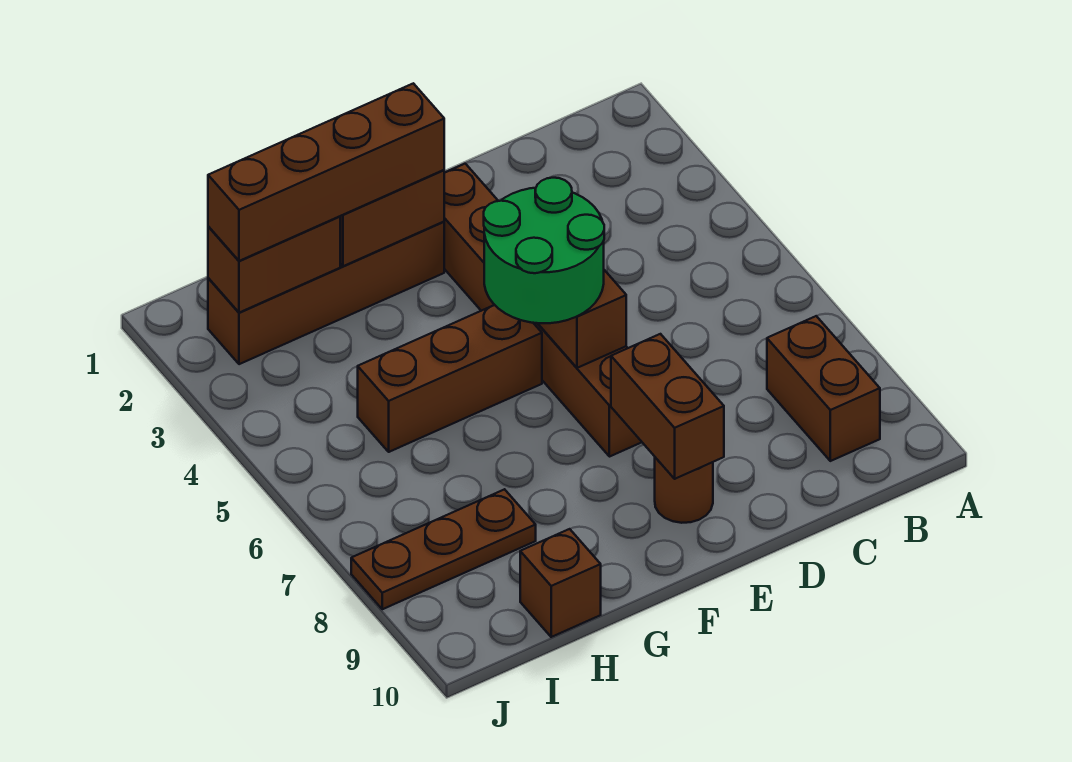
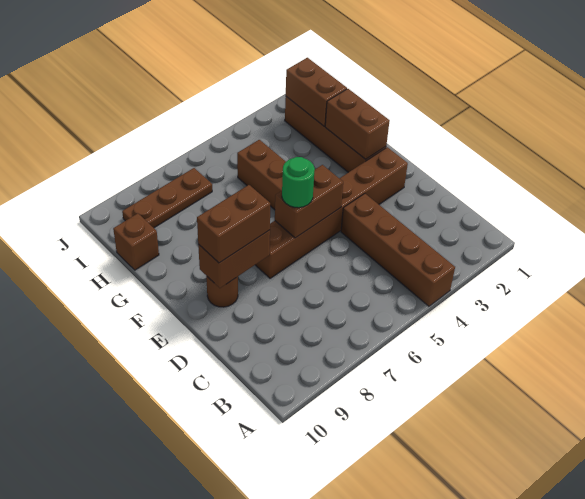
brown brick B8:B9 level 1 -> brown brick E8:E9 level 3
green round brick E5:F6 level 3 -> green round brick E6 level 3
brown brick F2:I2 level 3 -> brown brick A4:D4 level 1
brown plate H8:J8 level 1 -> brown plate I7:I9 level 1

